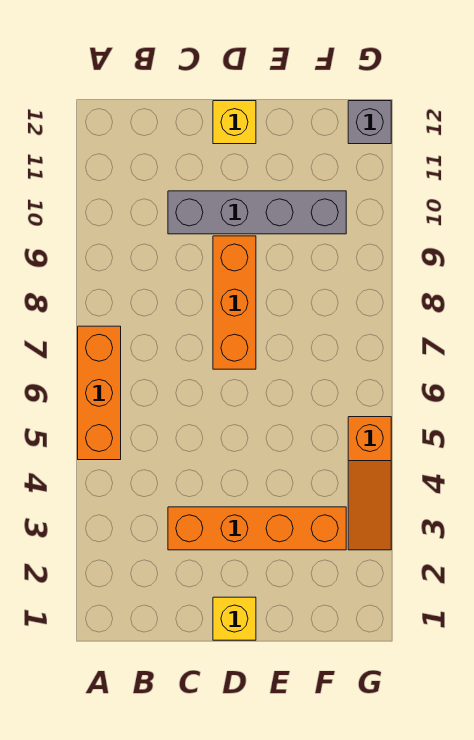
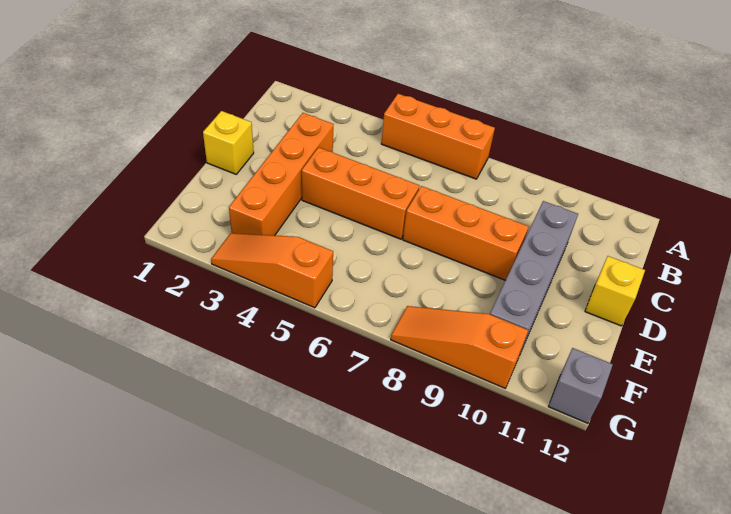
none -> orange brick D4:D6 level 1
none -> orange slope G8:G10 level 1 top 10

